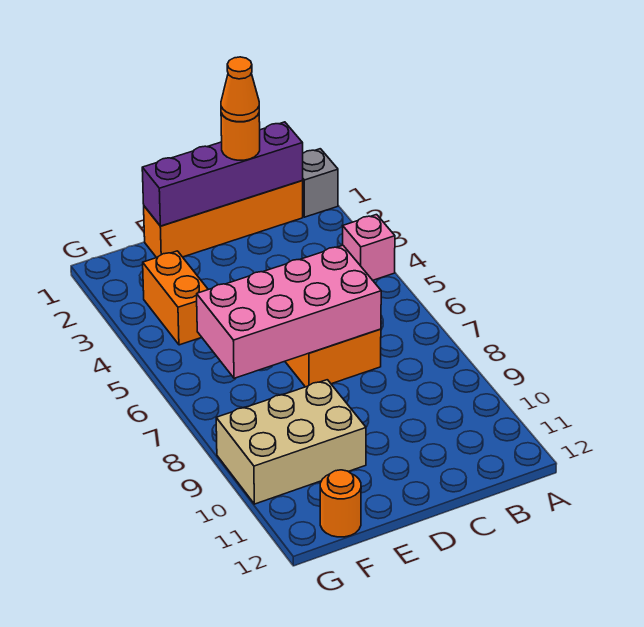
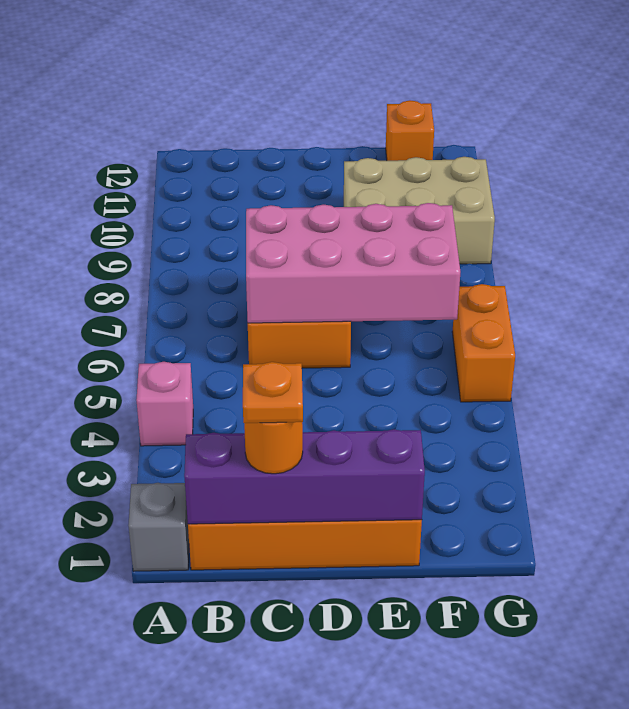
orange cone C1 level 4 -> orange plate C1 level 4
orange brick F3:F4 level 1 -> orange brick G5:G6 level 1
orange round brick F12 level 1 -> orange brick F12 level 1

